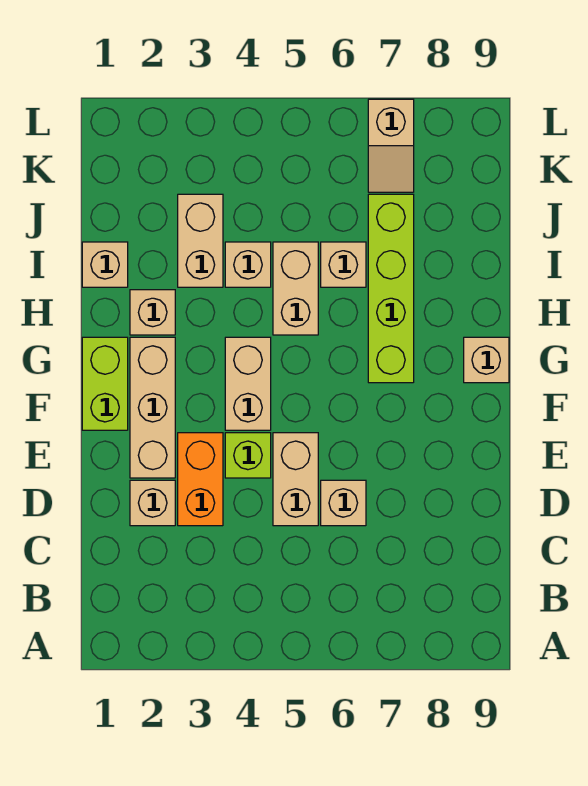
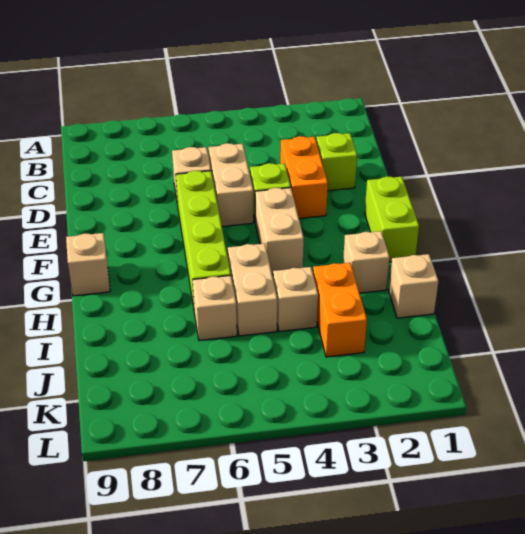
tan brick D2 level 1 -> lime brick D2 level 1
tan brick E2:G2 level 1 -> none
lime brick G7:J7 level 1 -> lime brick E6:H6 level 1
tan brick I3:J3 level 1 -> orange brick I3:J3 level 1
tan slope K7:L7 level 1 top L -> none

